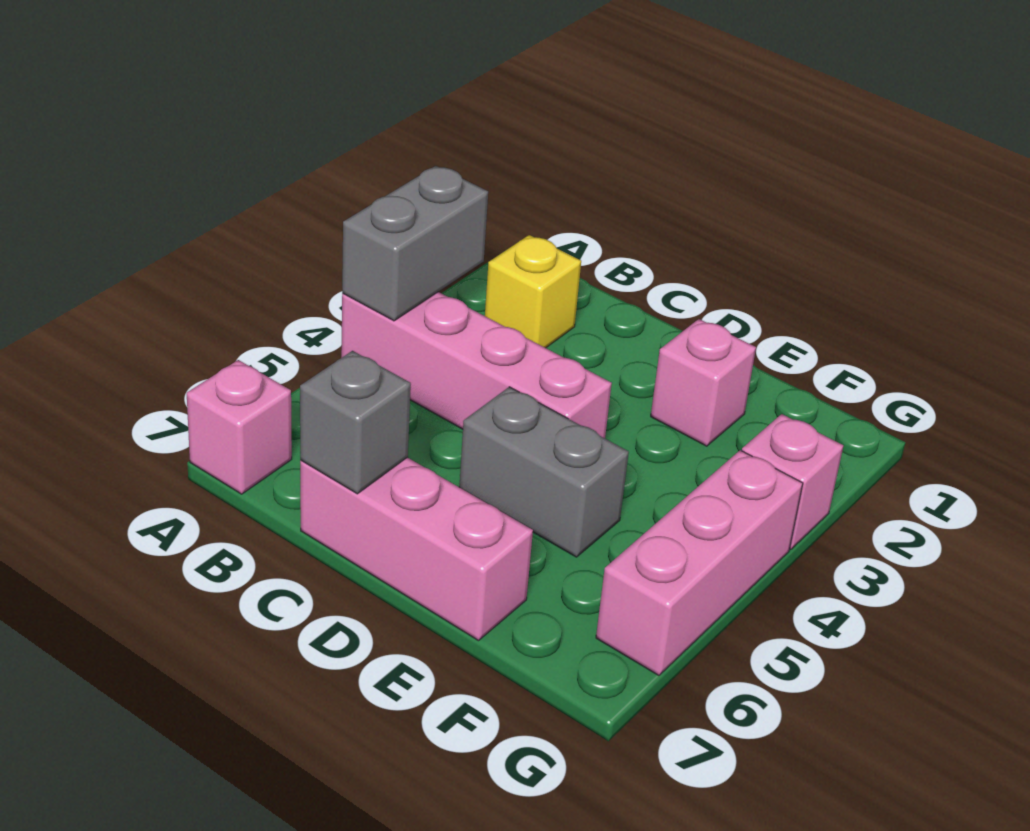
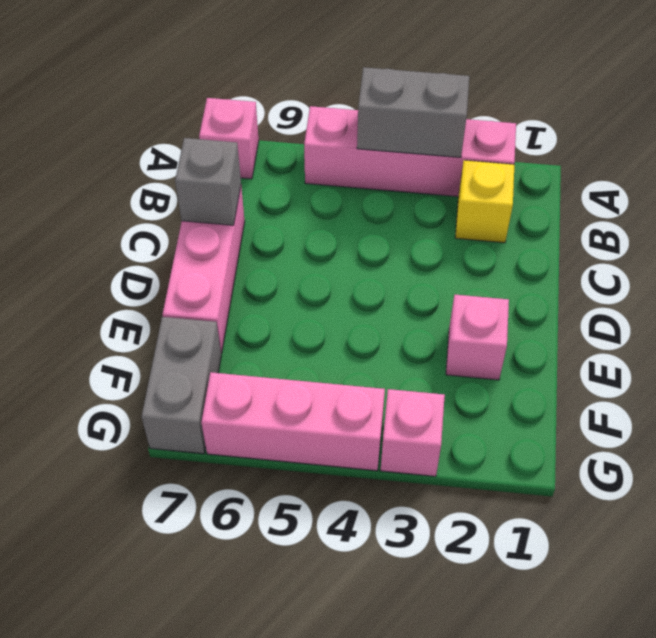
pink brick A4:D4 level 1 -> pink brick A2:A5 level 1
grey brick D5:E5 level 1 -> grey brick F7:G7 level 1

